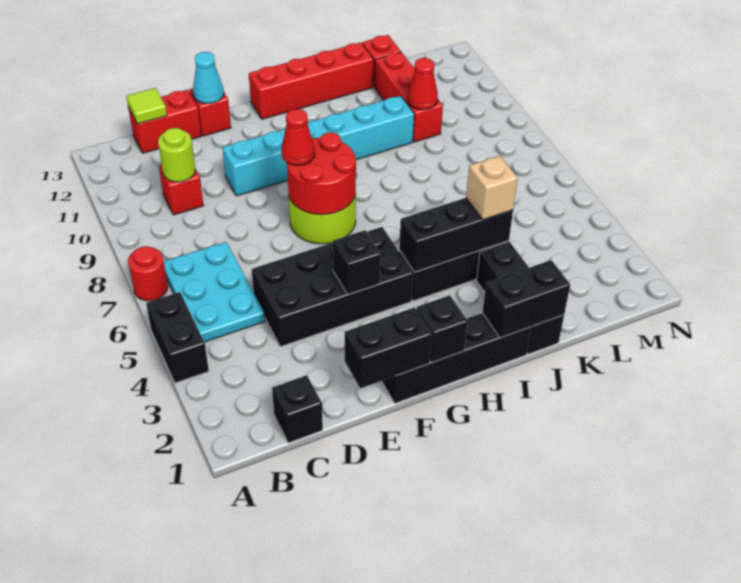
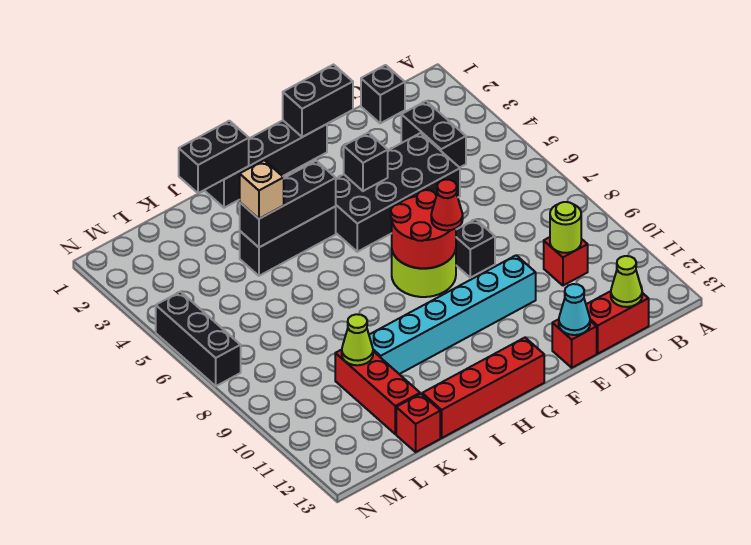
black brick A4:A5 level 1 -> black brick C3:C4 level 1
red round brick A7 level 1 -> none
cyan plate B5:C7 level 1 -> none
lime tile C13 level 2 -> lime cone C13 level 2
black brick G1 level 2 -> black brick E8 level 1
black brick J1:J3 level 1 -> black brick N5:N7 level 1
red cone K10 level 2 -> lime cone K10 level 2

